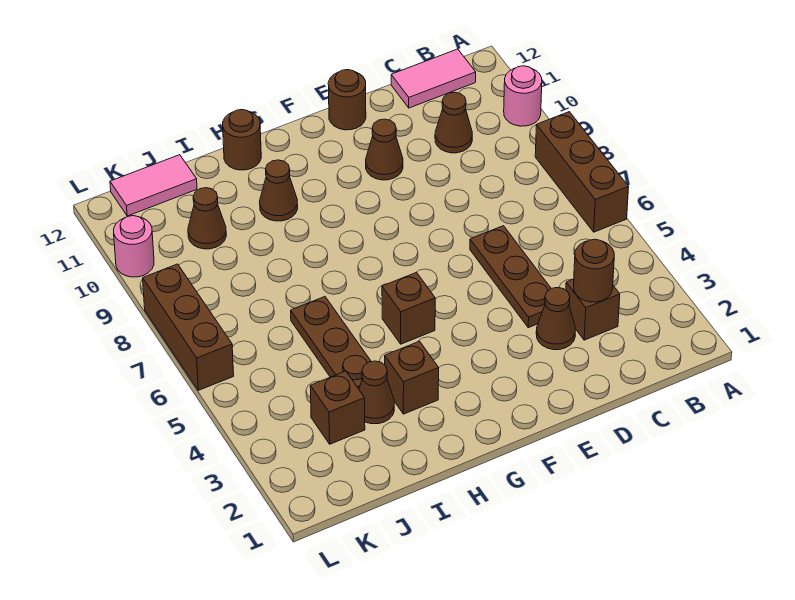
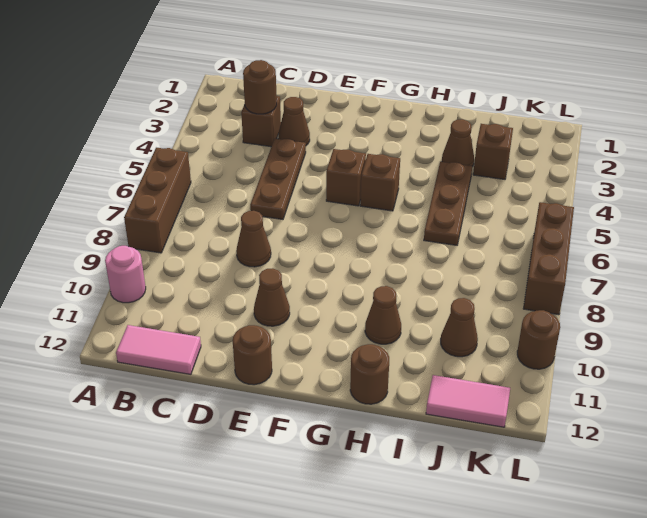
brown cone C10 level 1 -> brown cone D8 level 1
brown brick H3 level 1 -> brown brick F5 level 1
pink round brick L10 level 1 -> brown round brick L10 level 1

